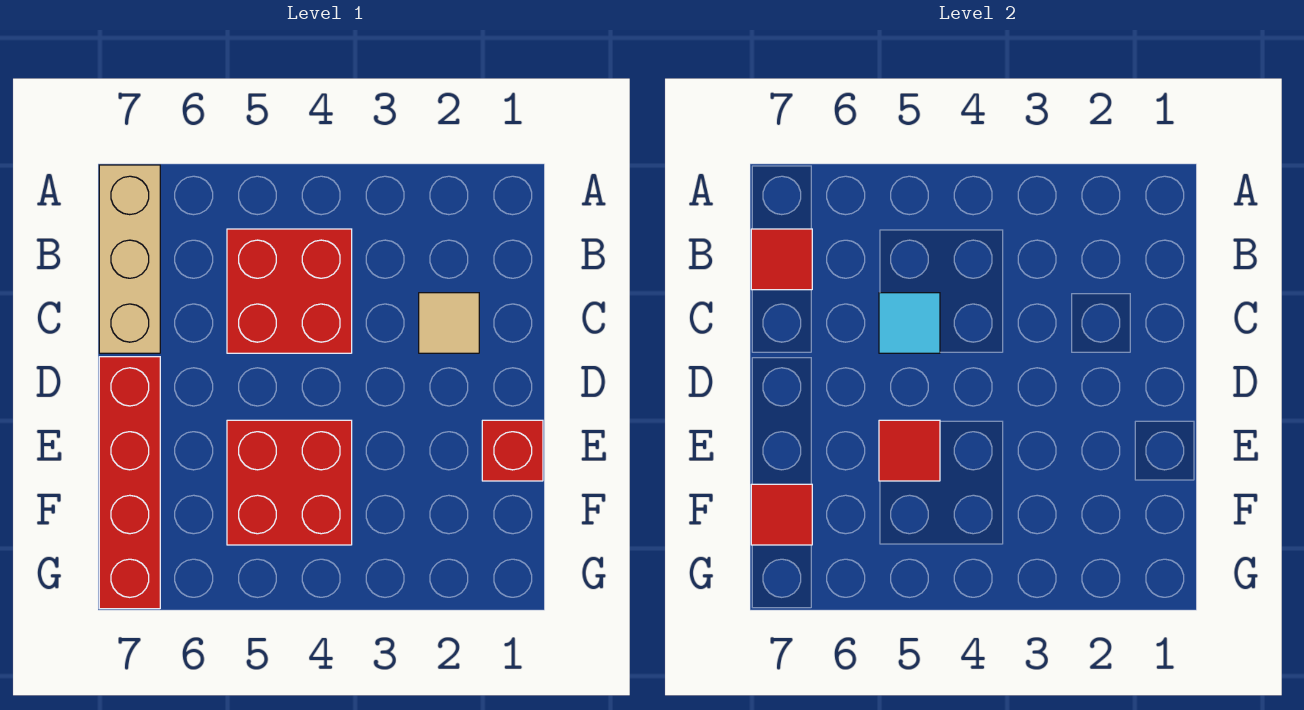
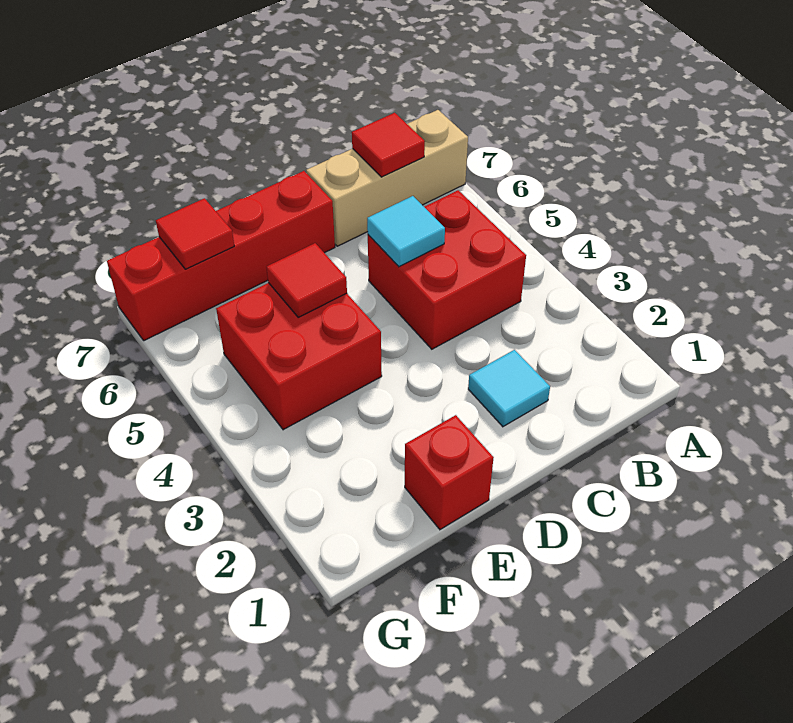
tan tile C2 level 1 -> cyan tile C2 level 1

